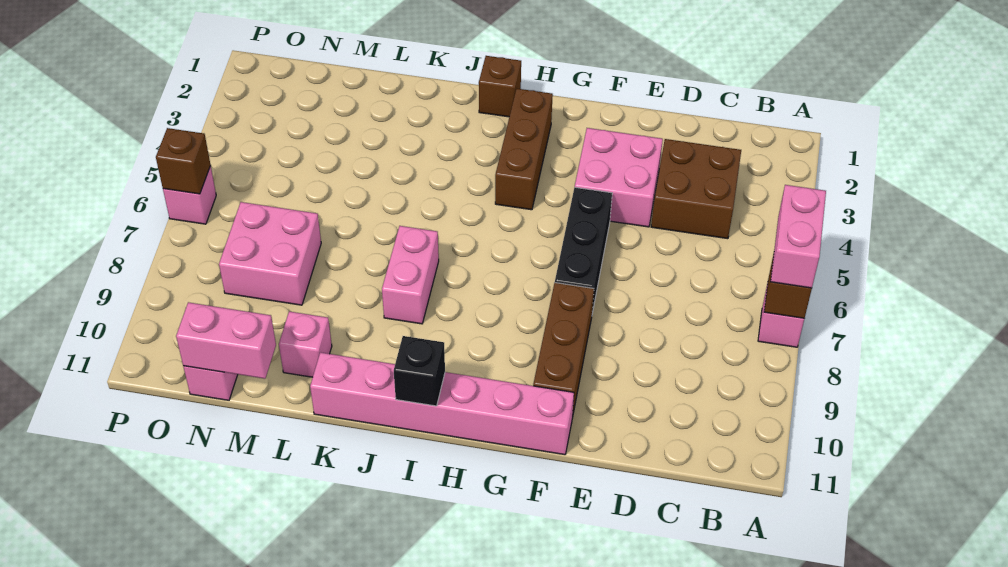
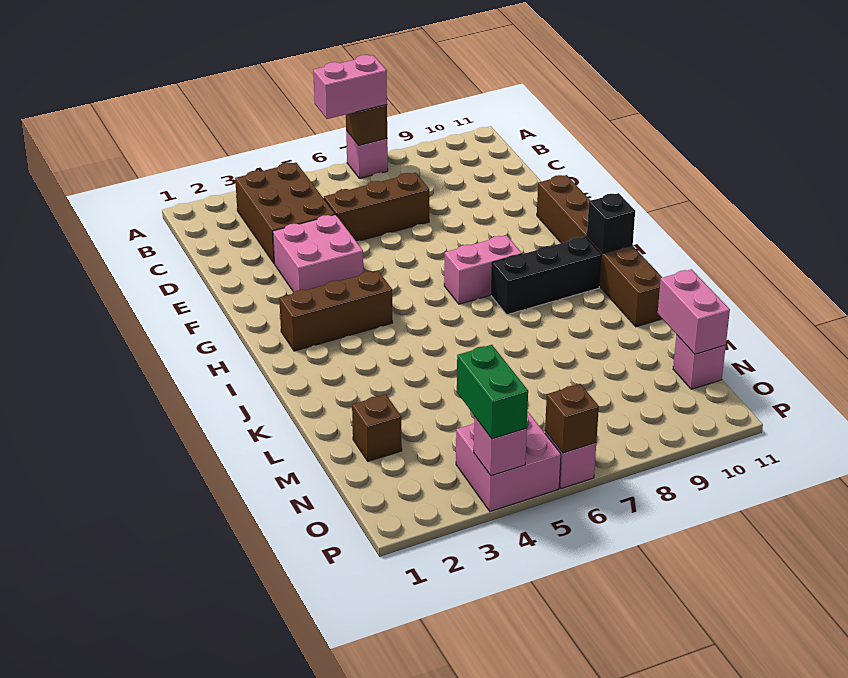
brown brick C3:D4 level 1 -> brown brick B3:D4 level 1
black brick F5:F7 level 1 -> black brick I8:I10 level 1
brown brick F8:F10 level 1 -> brown brick D5:D7 level 1
pink brick F11:K11 level 1 -> brown brick F11:K11 level 1
brown brick I1 level 1 -> brown brick M2 level 1
pink brick J7:J8 level 1 -> pink brick H7:H8 level 1
pink brick L10 level 1 -> pink brick P4 level 2
pink brick M7:N8 level 1 -> pink brick O4:P5 level 1
none -> green brick O4:P4 level 3

